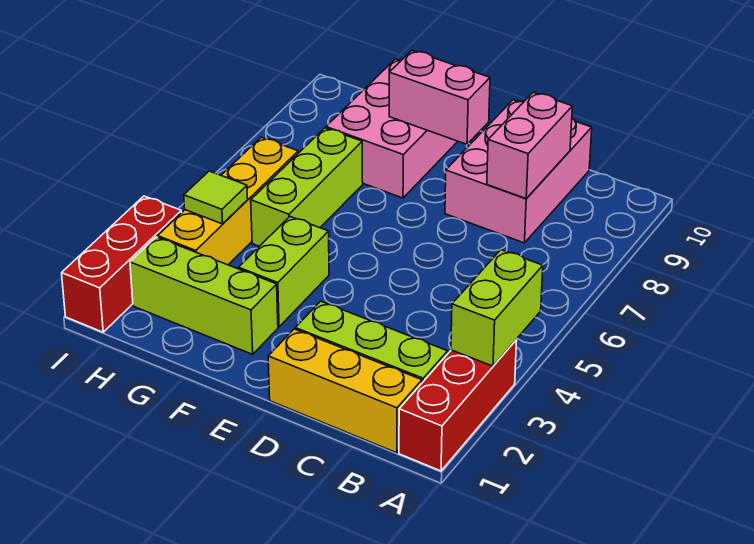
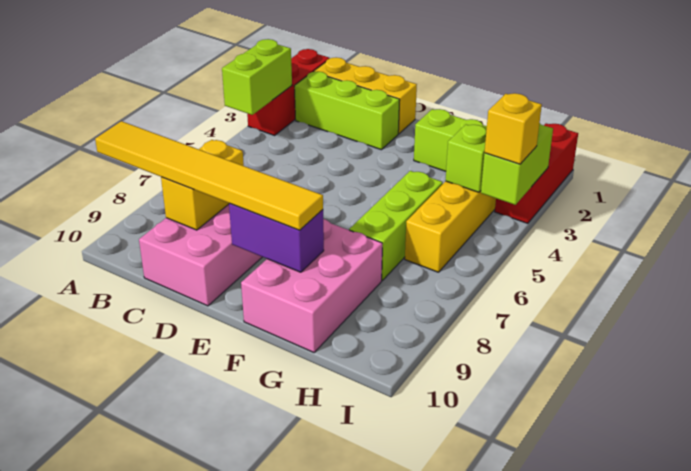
none -> yellow tile A9:F9 level 3
pink brick C8:C9 level 2 -> yellow brick C8:C9 level 2
pink brick E9:F9 level 2 -> purple brick E9:F9 level 2
lime brick F3:F4 level 1 -> lime brick I3:I4 level 2
lime tile H4 level 2 -> lime brick H4 level 2
none -> yellow brick I4 level 3

